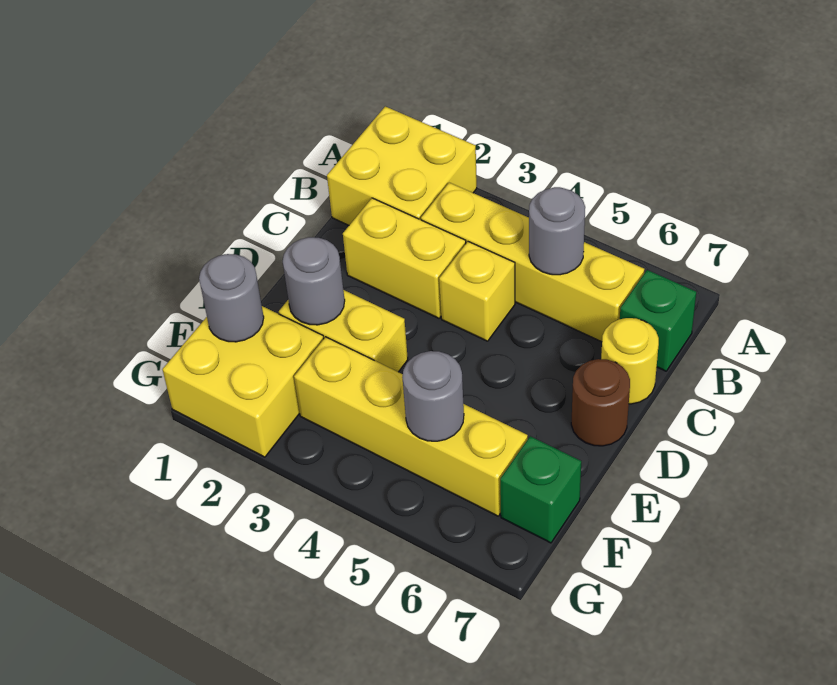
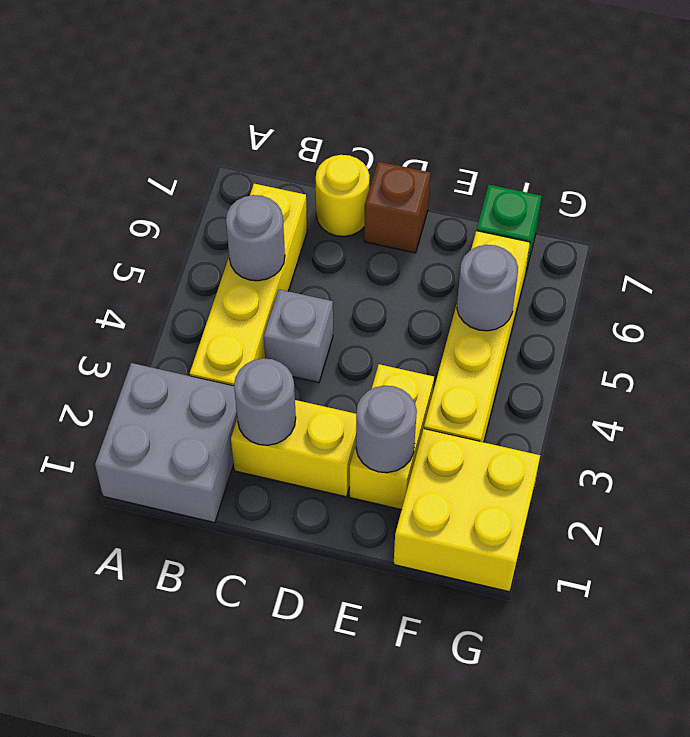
yellow brick A1:B2 level 1 -> grey brick A1:B2 level 1
green brick B7 level 1 -> none
yellow brick C2:C3 level 1 -> yellow brick C2:D2 level 1
yellow brick C4 level 1 -> grey brick C4 level 1
brown round brick D7 level 1 -> brown brick D7 level 1
grey round brick F1 level 2 -> grey round brick C2 level 2

